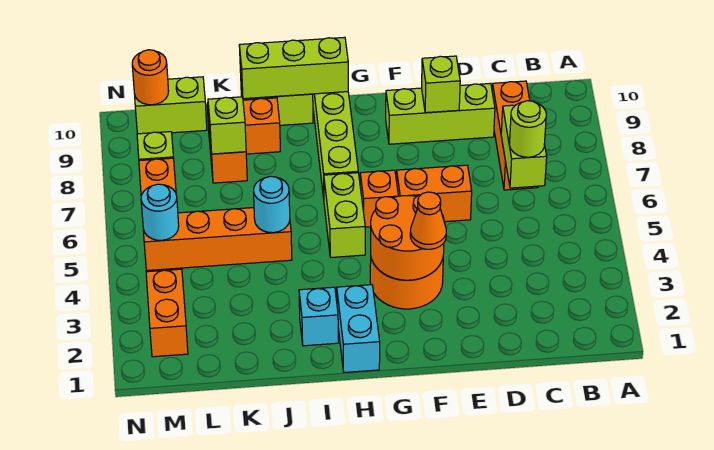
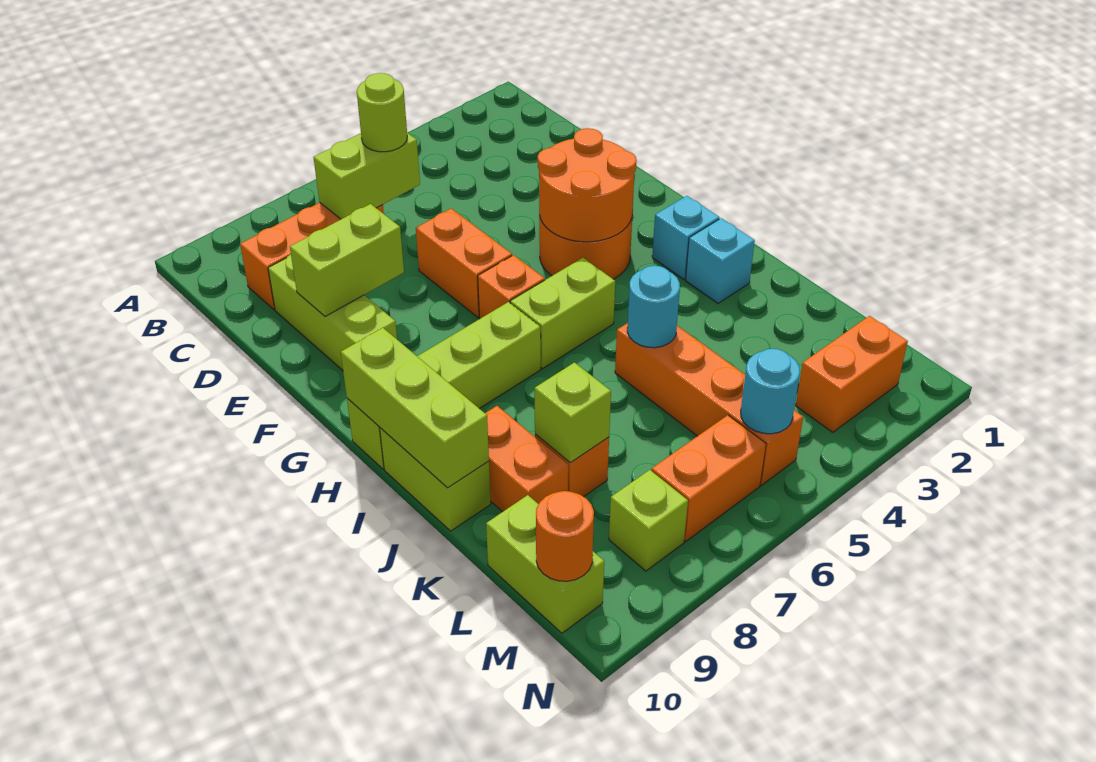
lime brick E9 level 2 -> lime brick E8:E9 level 2
orange cone F3 level 3 -> none
cyan brick H1:H2 level 1 -> cyan brick H2 level 1

